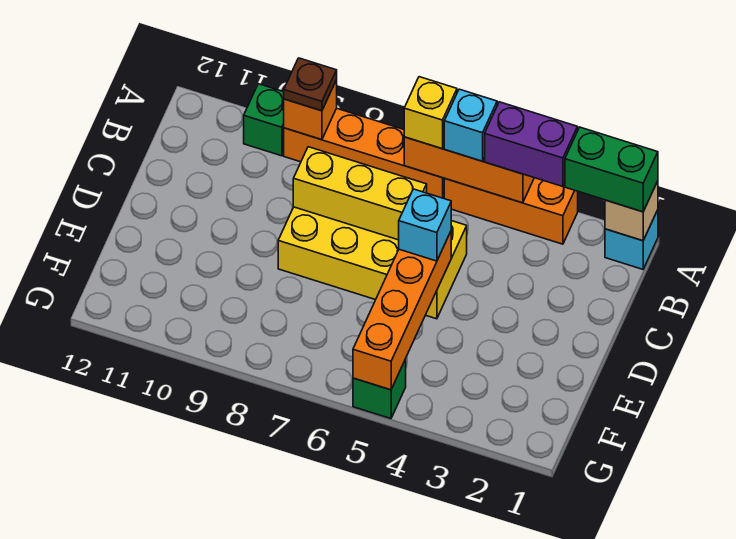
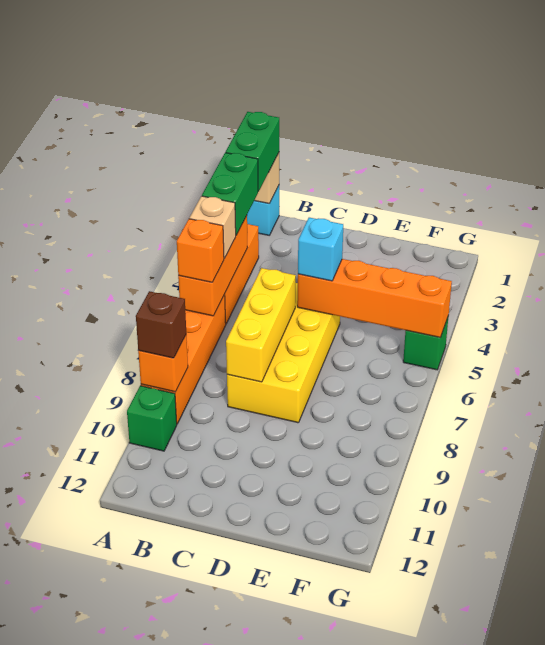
purple brick A3:A4 level 3 -> green brick A3:A4 level 3
cyan brick A5 level 3 -> tan brick A5 level 3
yellow brick A6 level 3 -> orange brick A6 level 3
brown plate A9 level 3 -> brown brick A9 level 3

